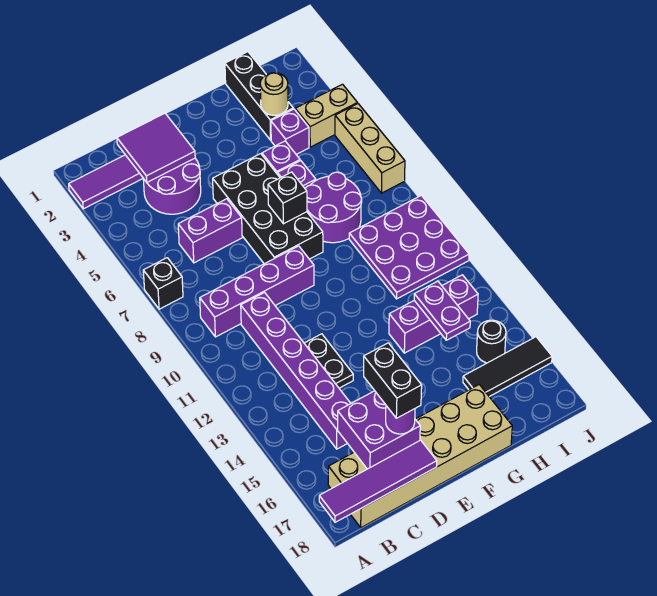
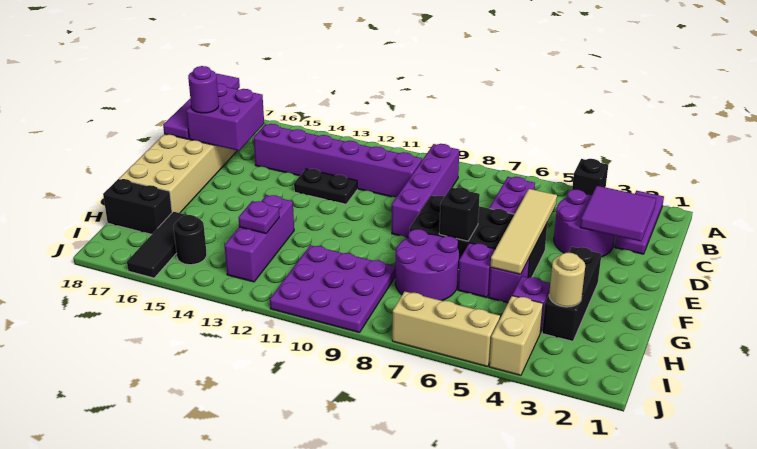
black brick A7 level 1 -> black brick A4 level 1
none -> tan tile D5:G5 level 2
black brick D16:D17 level 4 -> black brick H17:H18 level 1
black brick H1:H3 level 1 -> black brick F3:H3 level 1
purple plate H13:H14 level 2 -> purple plate H13 level 2

